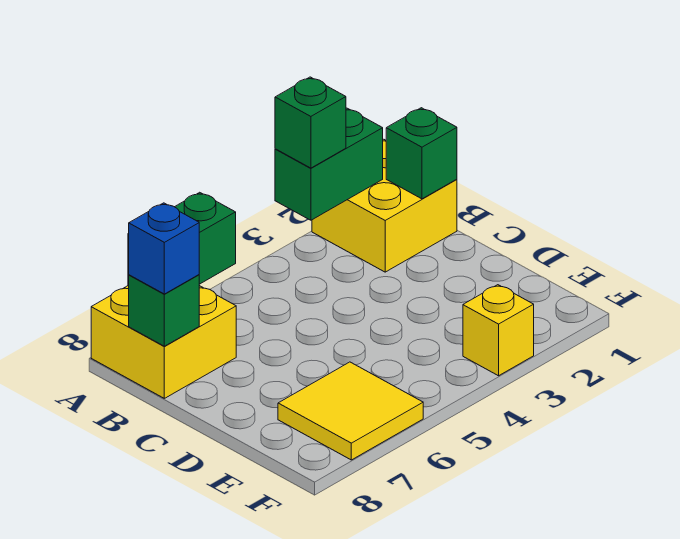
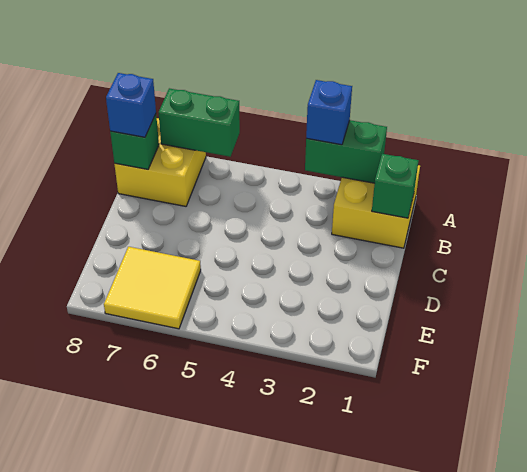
green brick A3 level 3 -> blue brick A3 level 3
yellow brick F3 level 1 -> none

